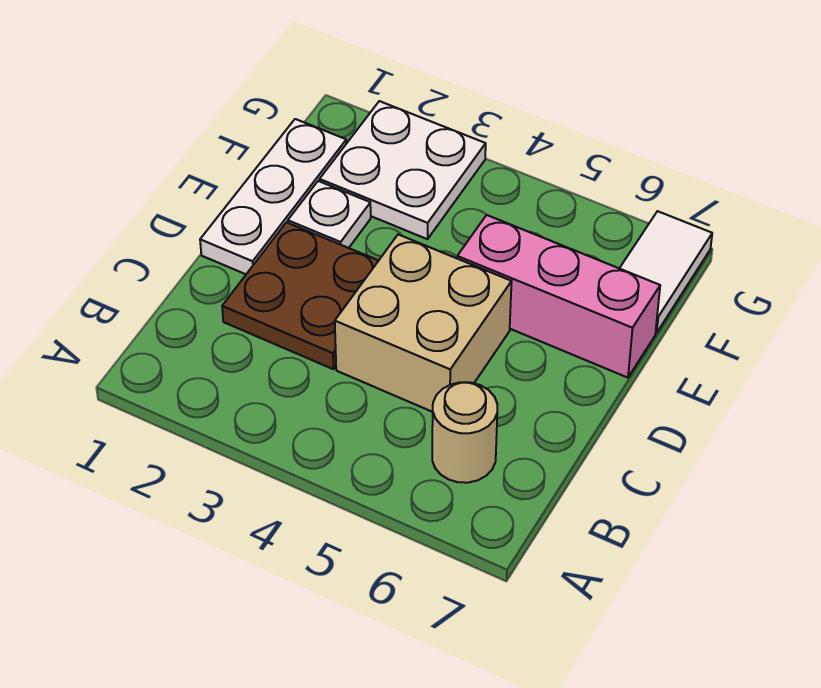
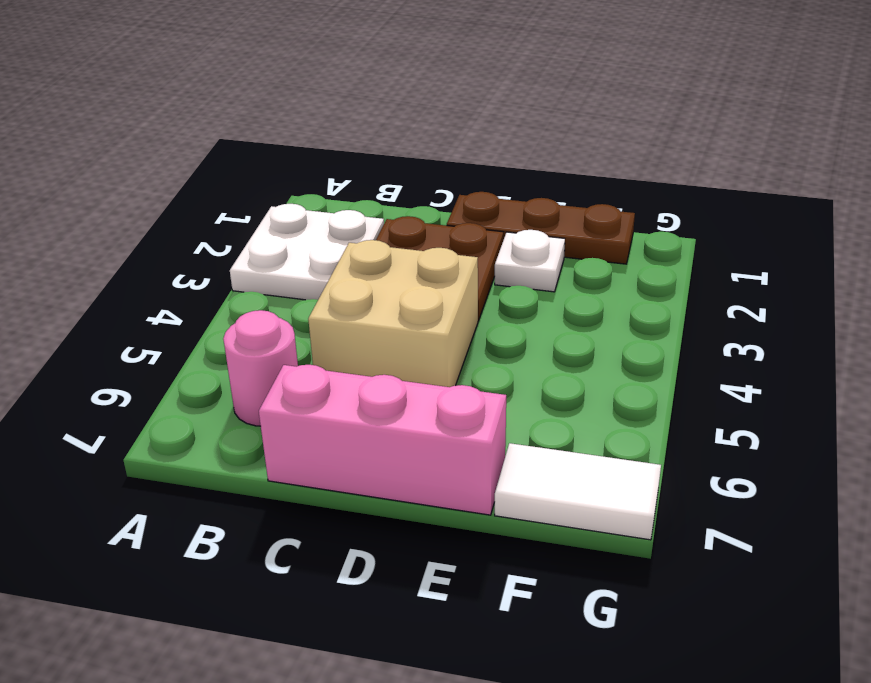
tan round brick B6 level 1 -> pink round brick B6 level 1
white plate D1:F1 level 1 -> brown plate D1:F1 level 1
pink brick E5:E7 level 1 -> pink brick C7:E7 level 1
white plate F2:G3 level 1 -> white plate A2:B3 level 1

